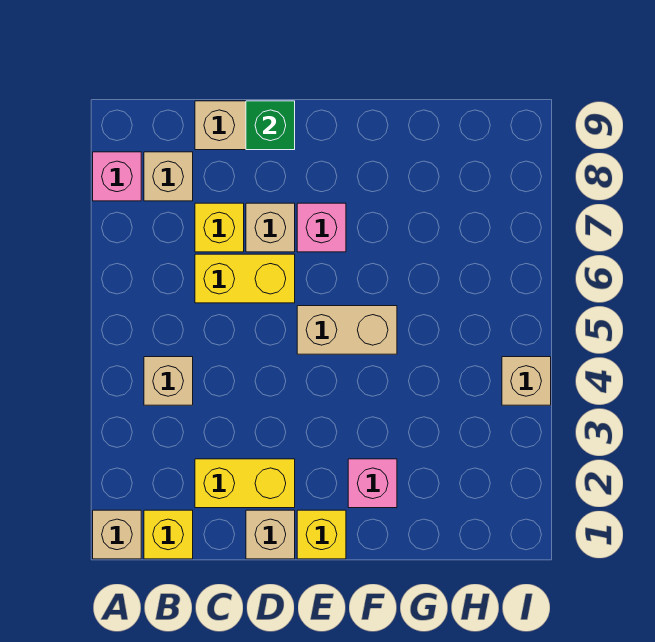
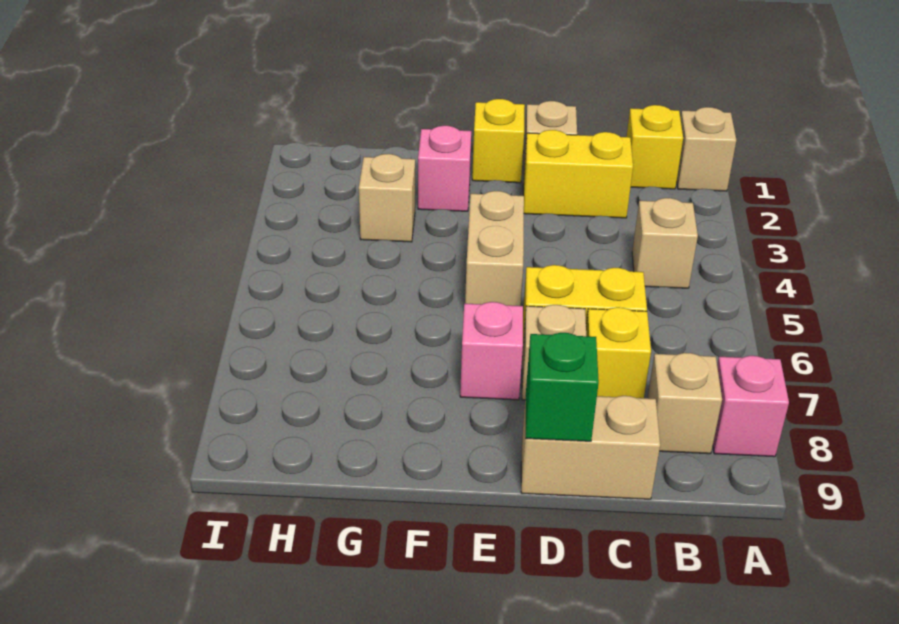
tan brick E5:F5 level 1 -> tan brick E4:E5 level 1
tan brick I4 level 1 -> tan brick G3 level 1

